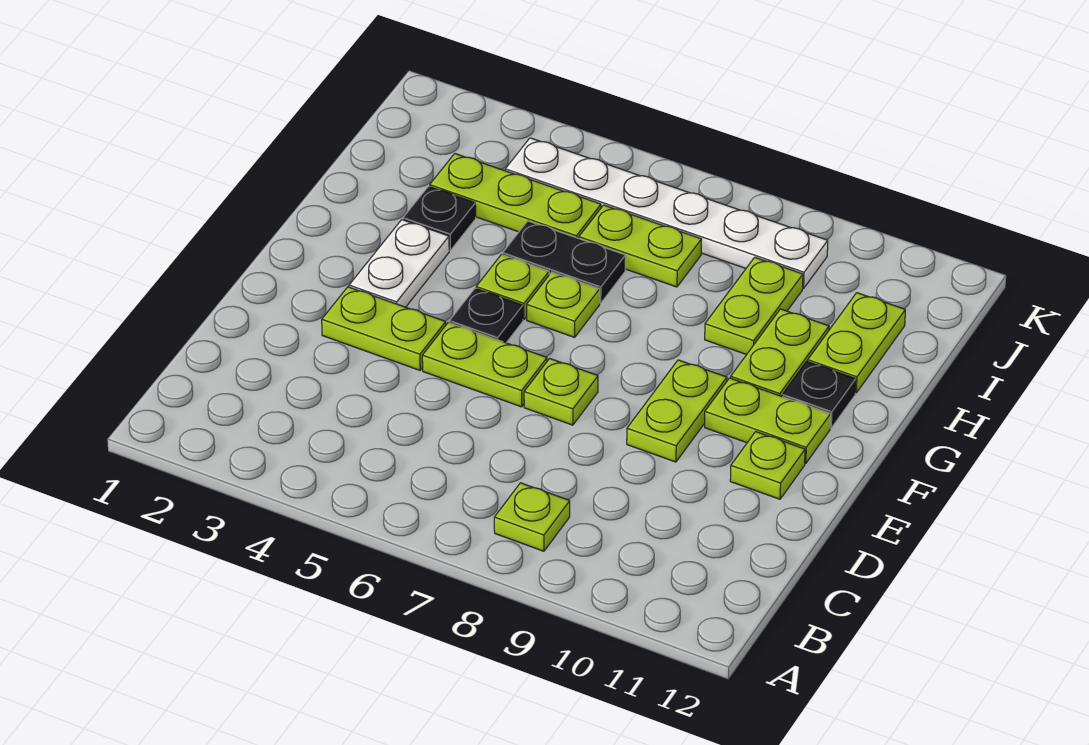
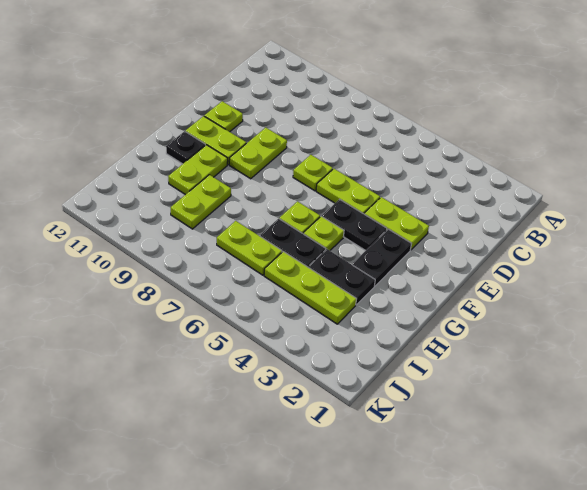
lime plate B8 level 1 -> none
white plate F3:G3 level 1 -> black plate F3:G3 level 1
black plate F5 level 1 -> black plate F4:F5 level 1
black plate H3 level 1 -> black plate H3:H4 level 1
lime plate H11:I11 level 1 -> none
white plate J4:J9 level 1 -> none

